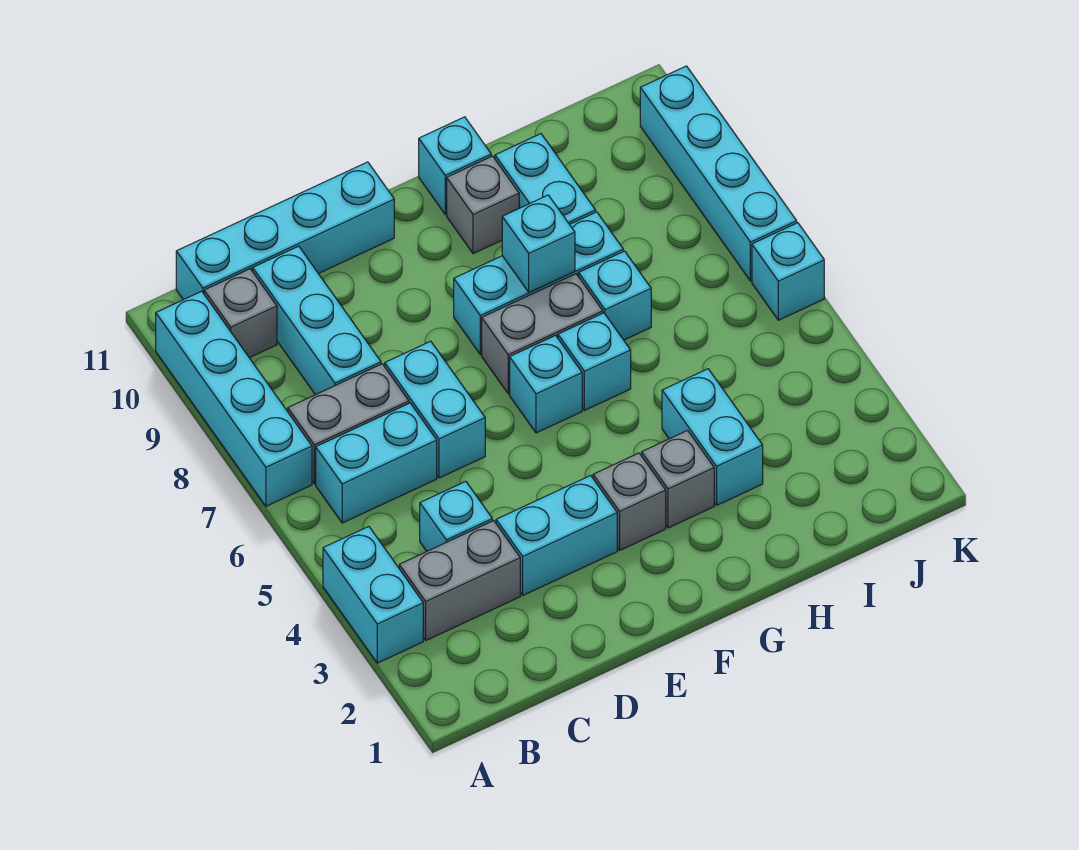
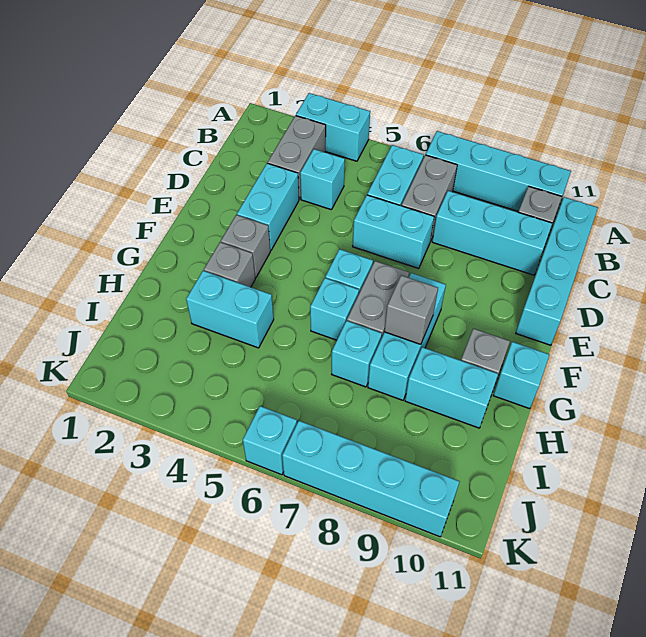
cyan brick G8 level 2 -> grey brick G8 level 2

